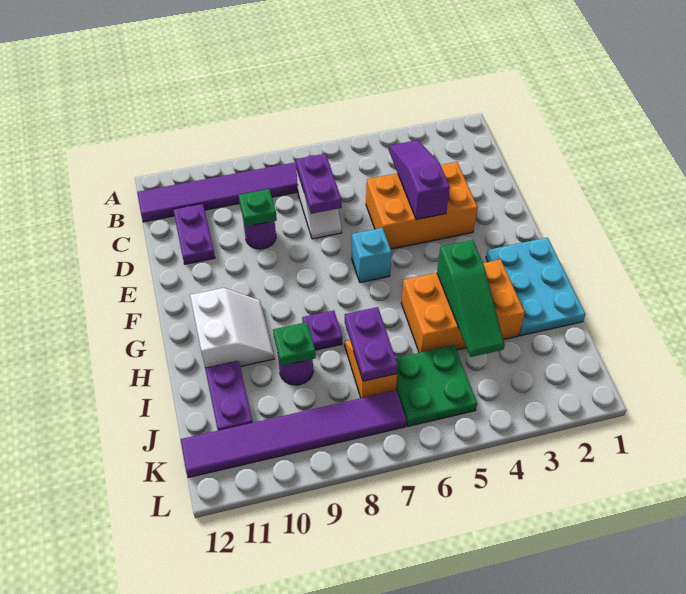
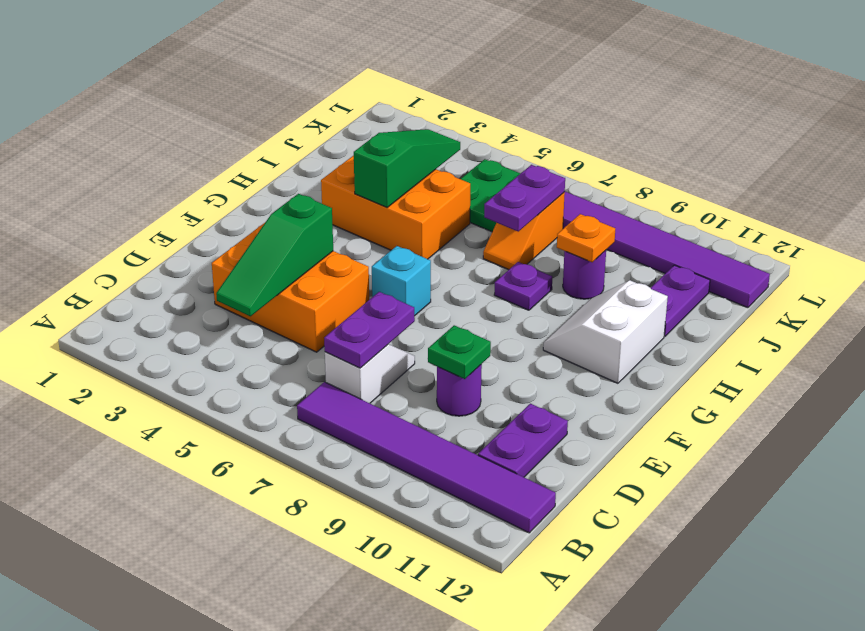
purple slope C4:E4 level 2 top E -> green slope C4:E4 level 2 top E
cyan plate G1:I2 level 1 -> none
green plate I9 level 2 -> orange plate I9 level 2

